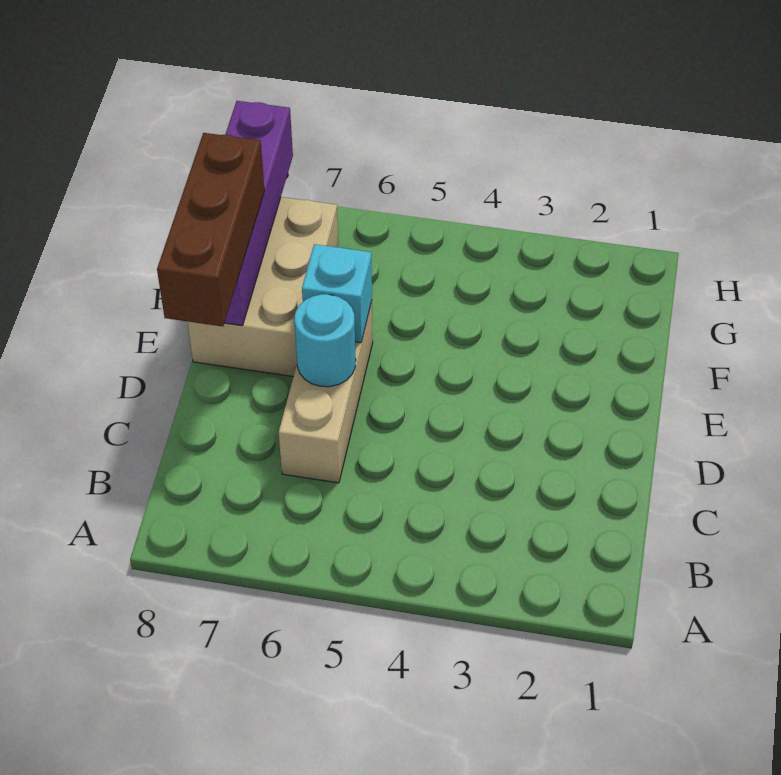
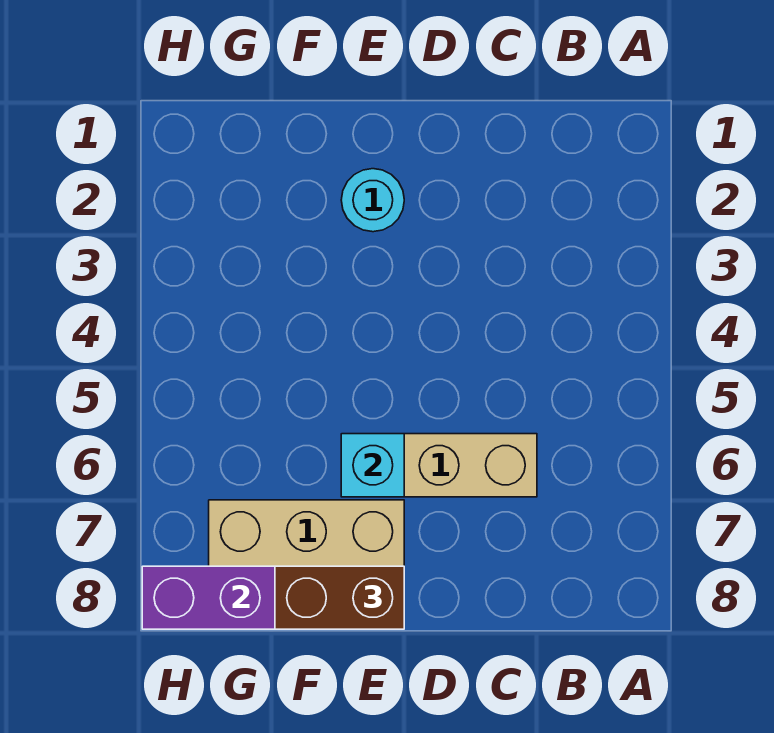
cyan round brick D6 level 2 -> cyan round brick E2 level 1
brown brick D8:F8 level 3 -> brown brick E8:F8 level 3

